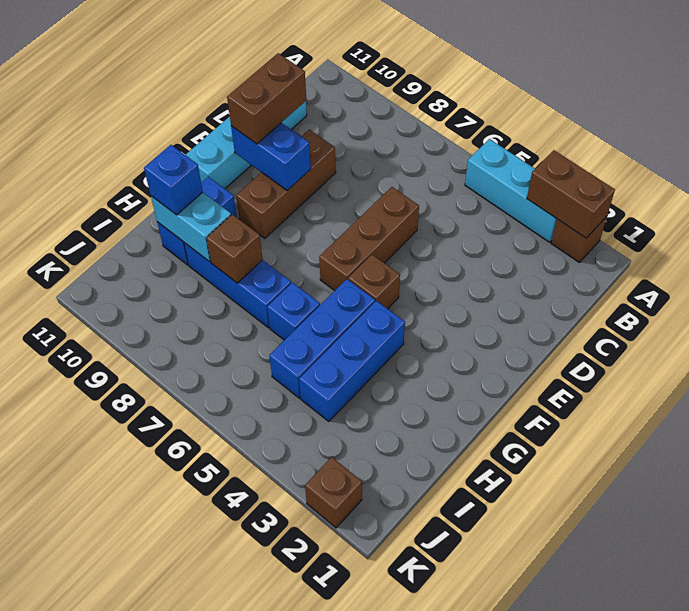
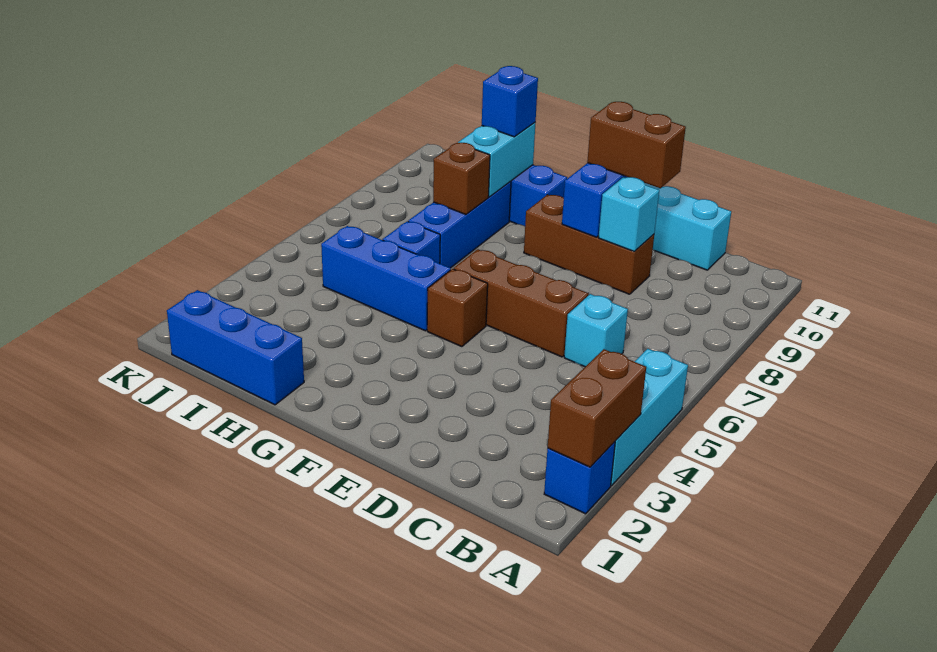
brown brick A2 level 1 -> blue brick A2 level 1
none -> cyan brick C6 level 1
none -> cyan brick D9 level 2
blue brick G4:I4 level 1 -> blue brick H1:J1 level 1
brown brick K2 level 1 -> none

